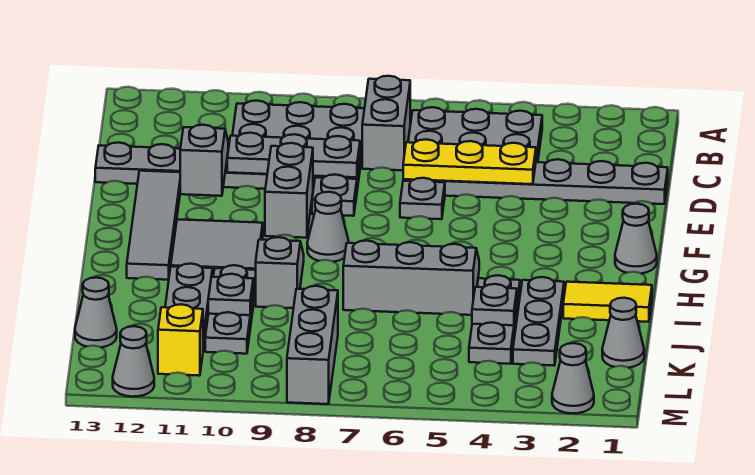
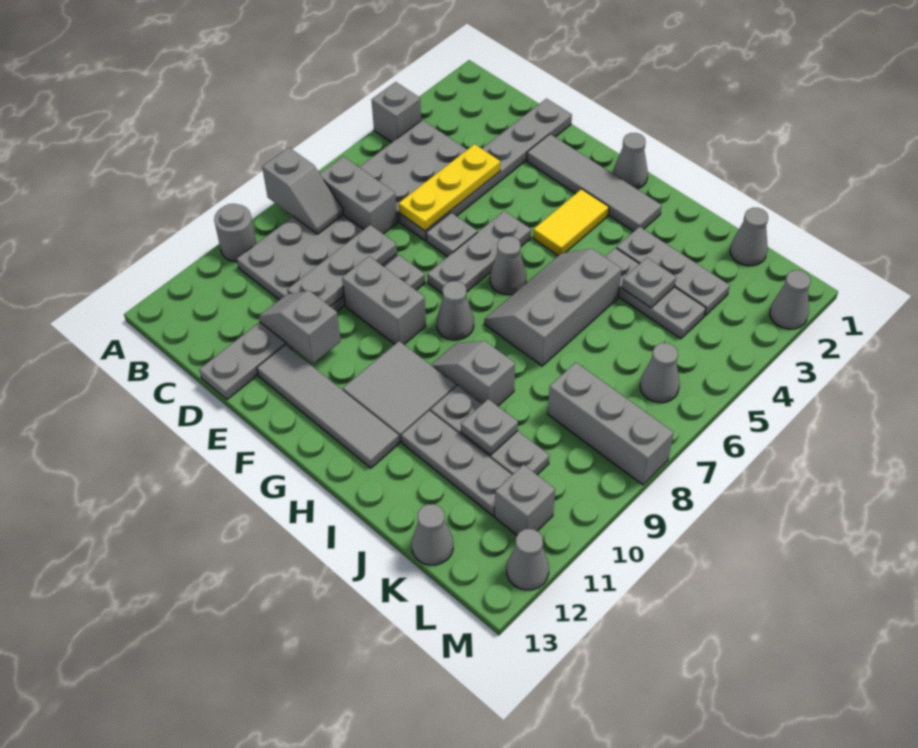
none -> grey brick A4 level 1
none -> grey slope A8:B8 level 2 top A
none -> grey round brick A10 level 1
none -> grey tile E2:H2 level 1
none -> grey plate F5:F7 level 1
none -> grey cone G6 level 1
yellow tile I1:I2 level 1 -> yellow tile G3:G4 level 1
none -> grey cone L6 level 1
yellow brick L11 level 1 -> grey brick L11 level 1

